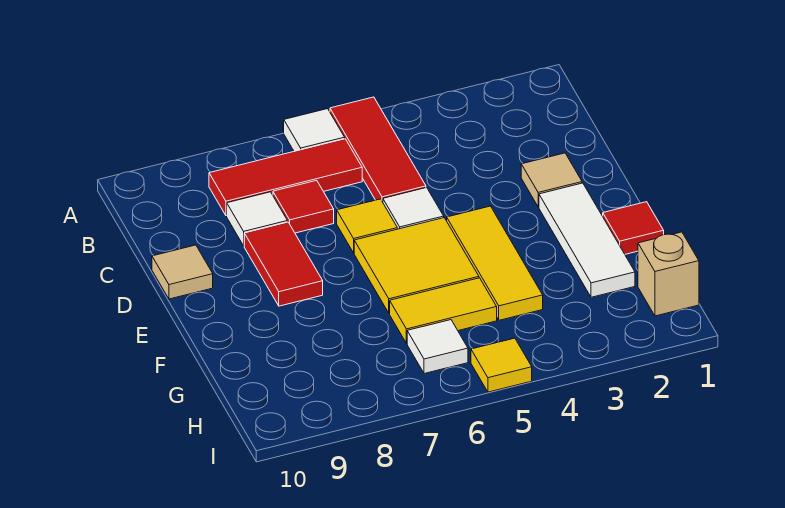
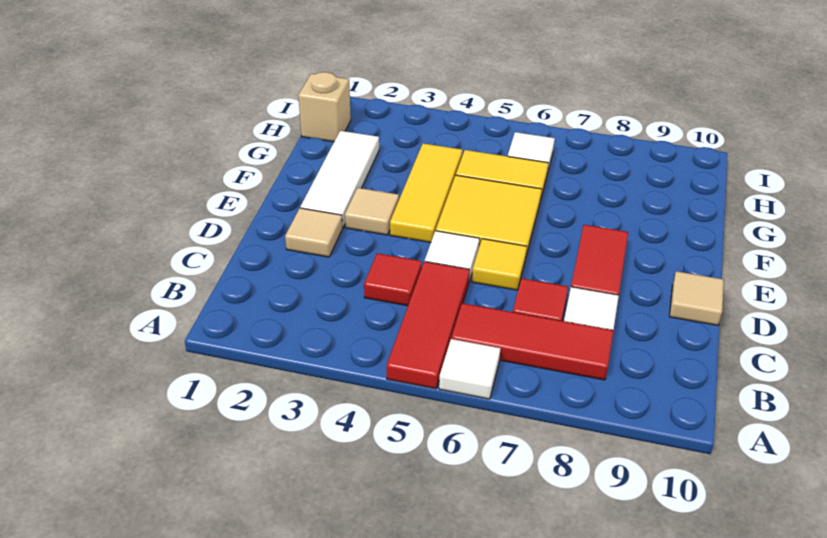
none -> tan tile E3 level 1
red tile F1 level 1 -> red tile C4 level 1
yellow tile I5 level 1 -> none

